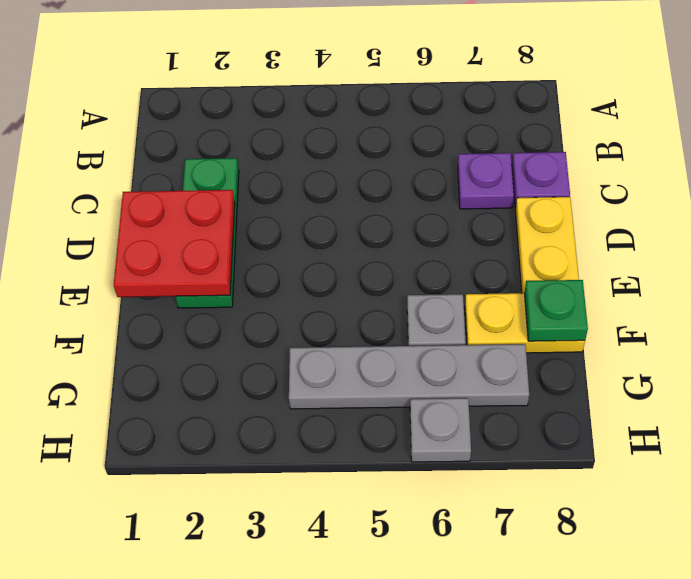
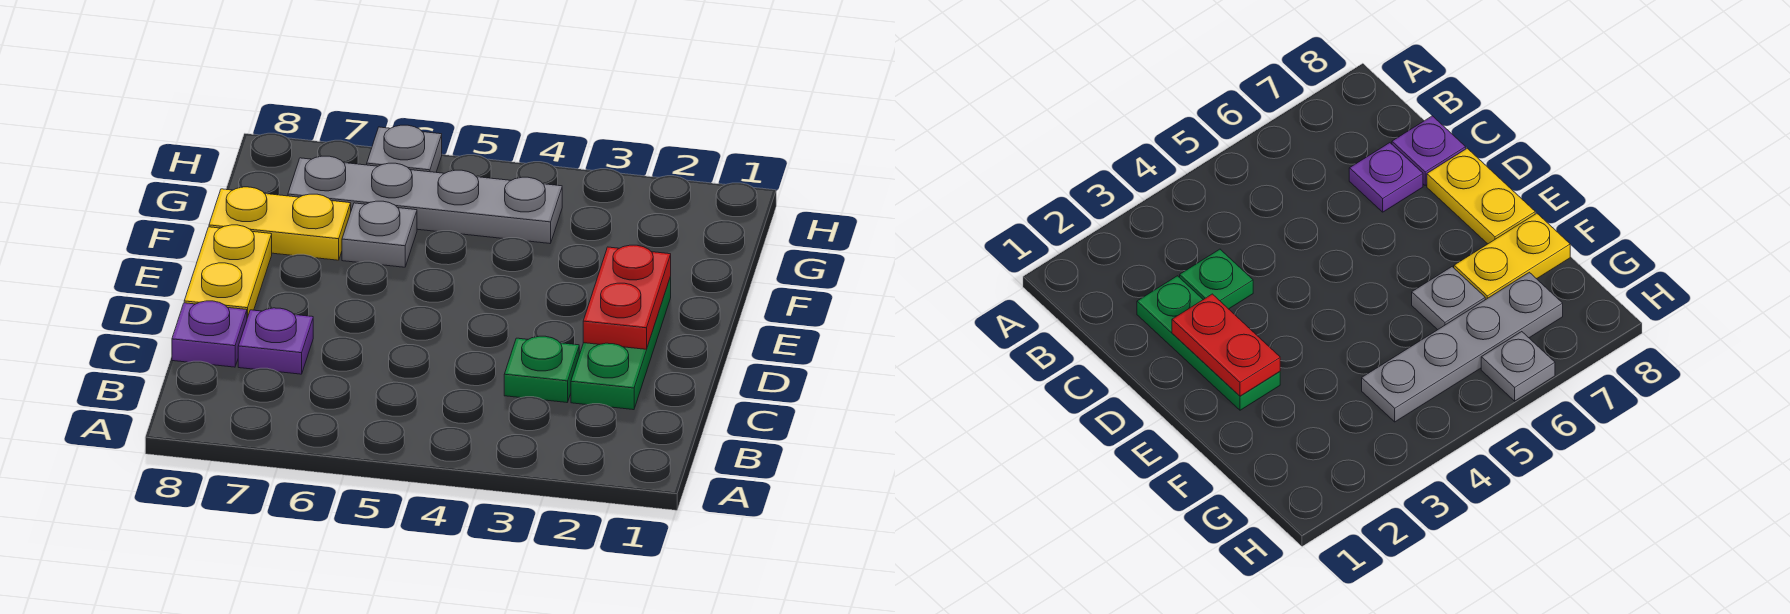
red plate D1:E2 level 2 -> red plate D2:E2 level 2
green plate F8 level 2 -> green plate C3 level 1

